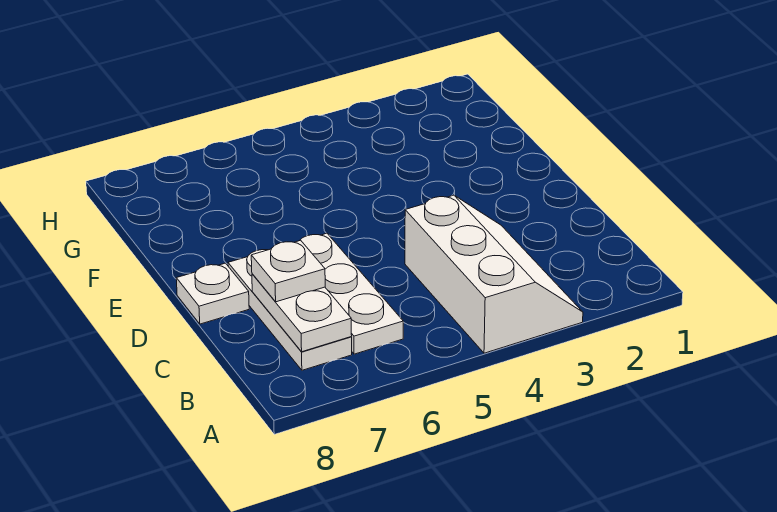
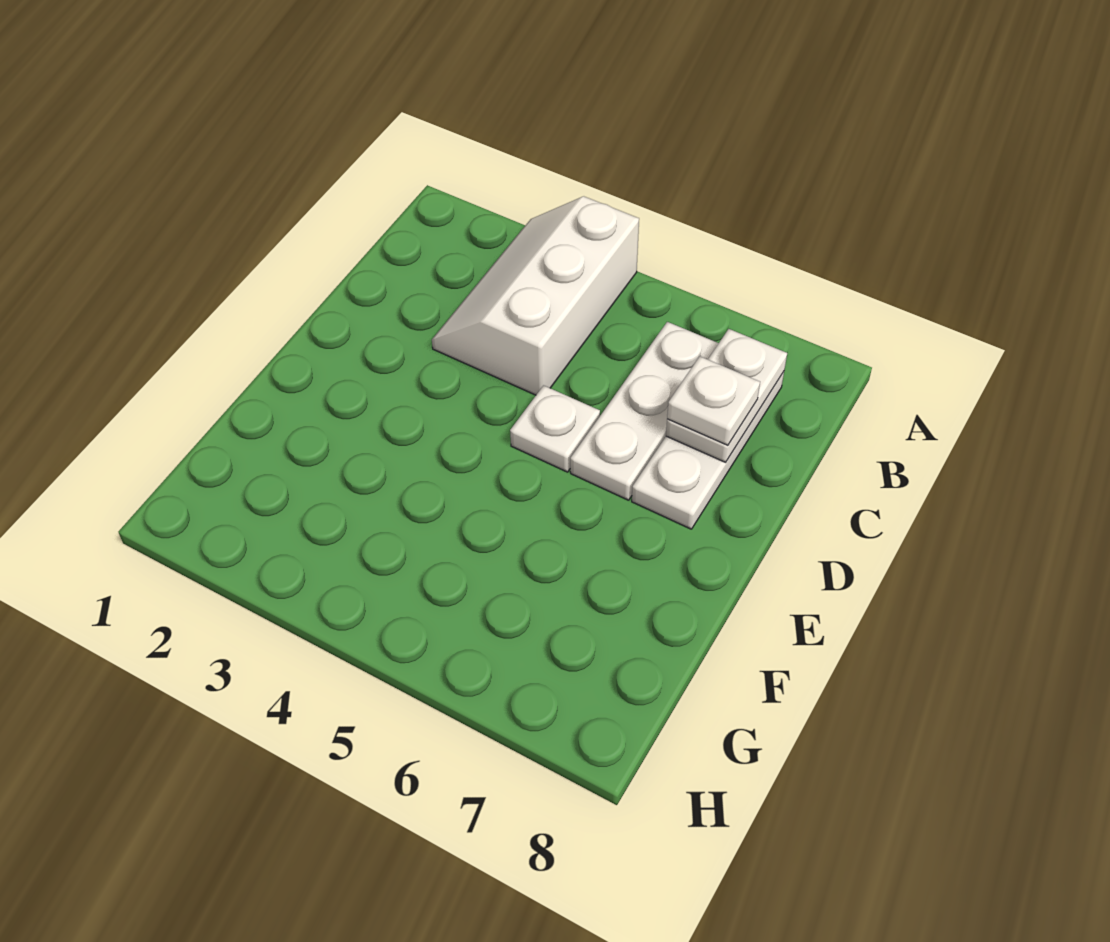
white plate D8 level 1 -> white plate D5 level 1

